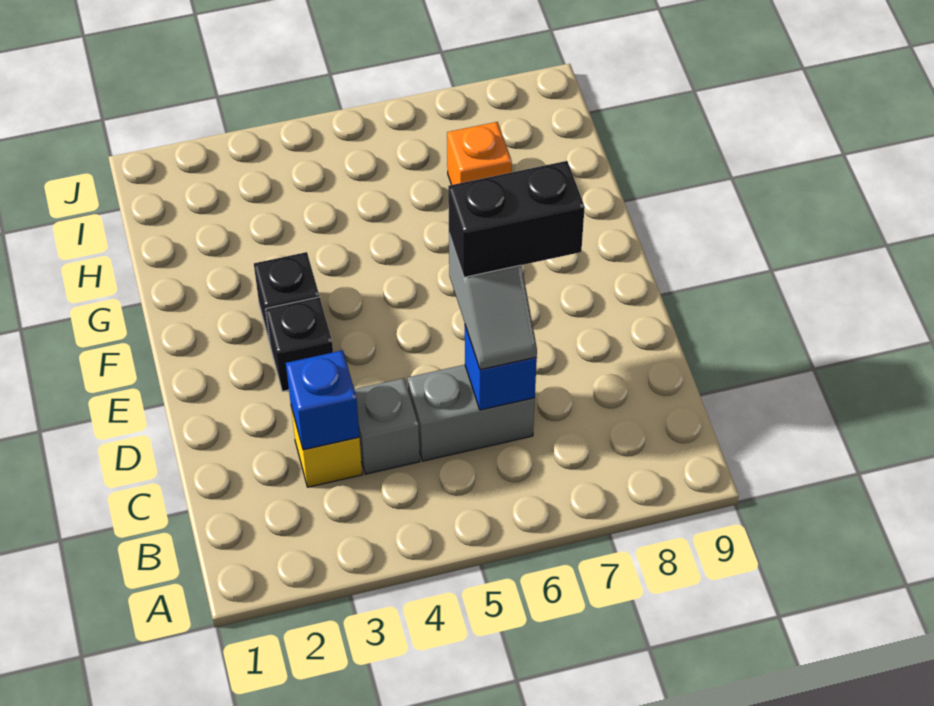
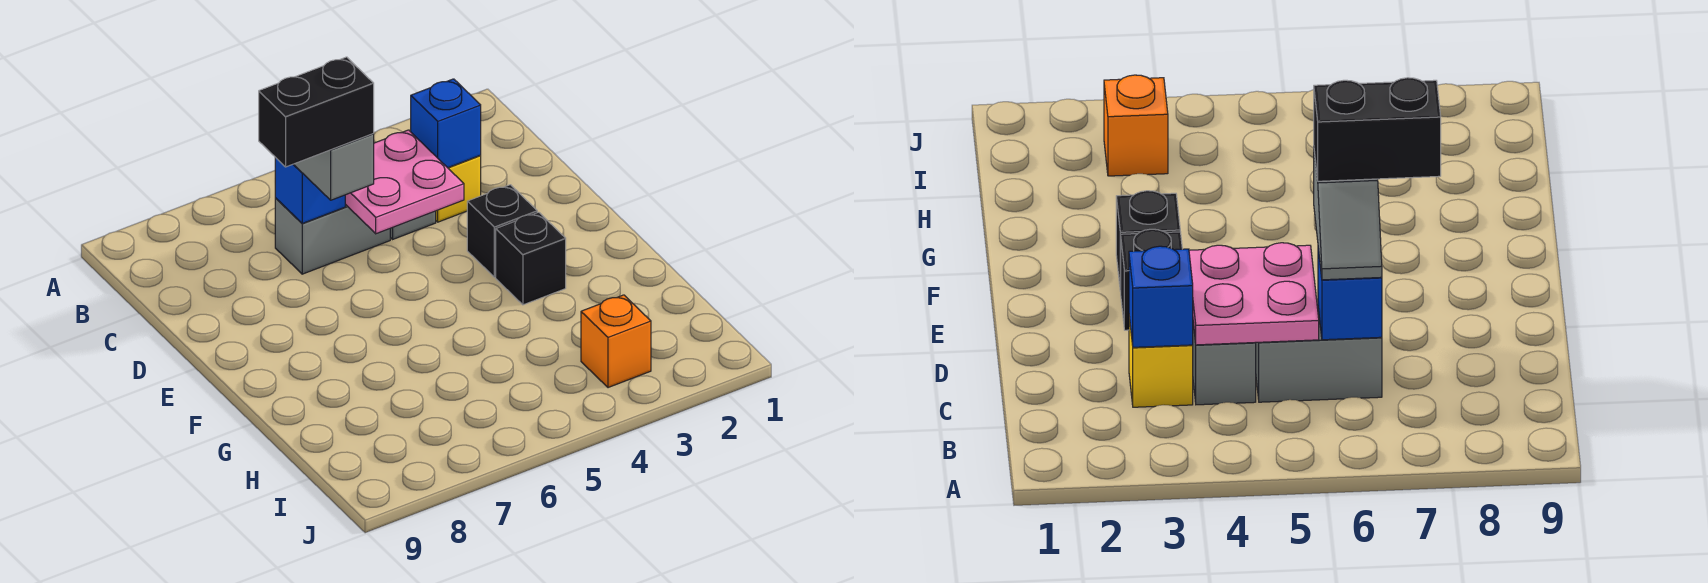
none -> pink plate C4:D5 level 2
orange brick H7 level 1 -> orange brick I3 level 1

